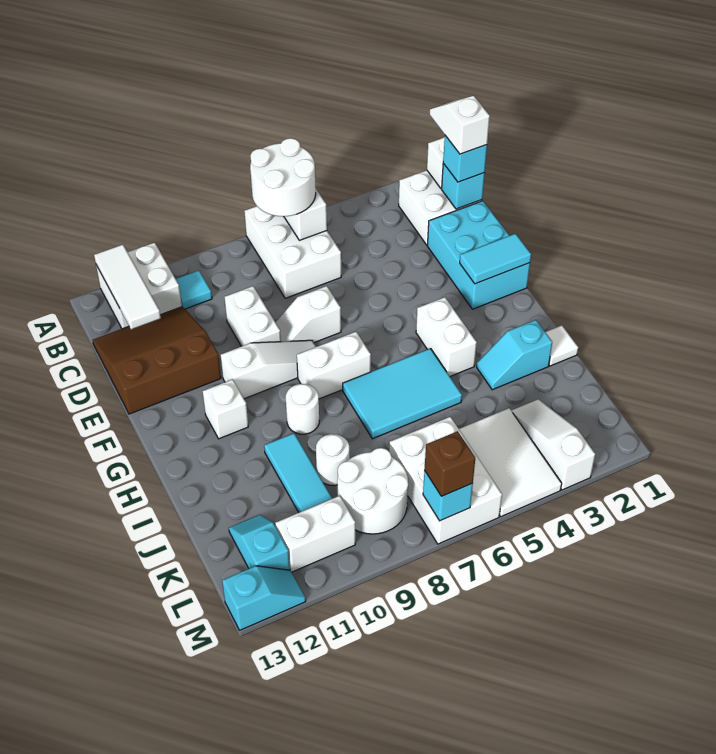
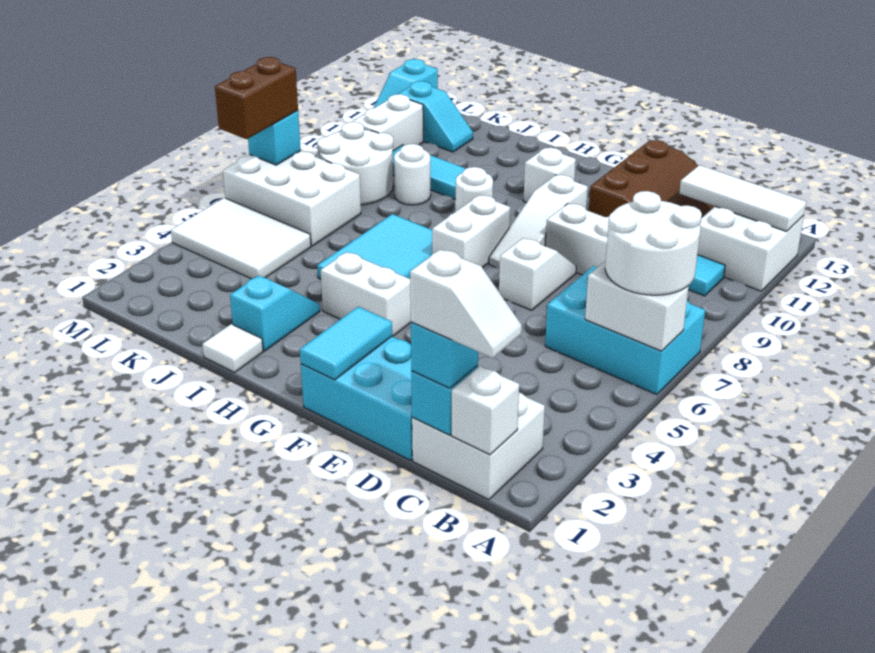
white brick A6:C7 level 1 -> cyan brick A6:C7 level 1
white slope K3:M3 level 1 top M -> none
brown brick M7 level 3 -> brown brick M6:M7 level 3

